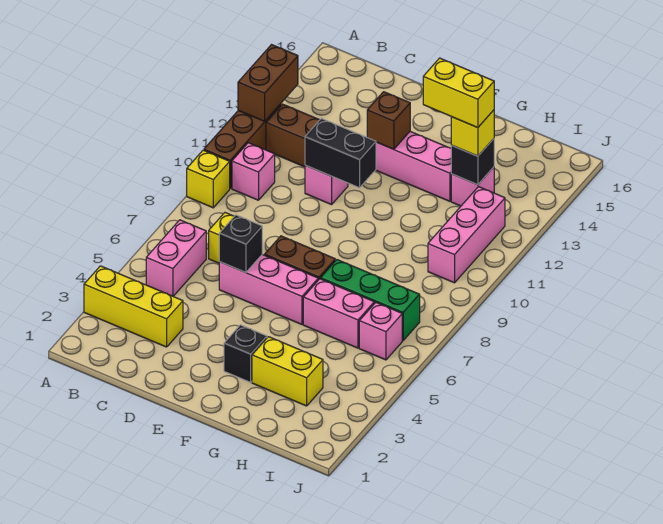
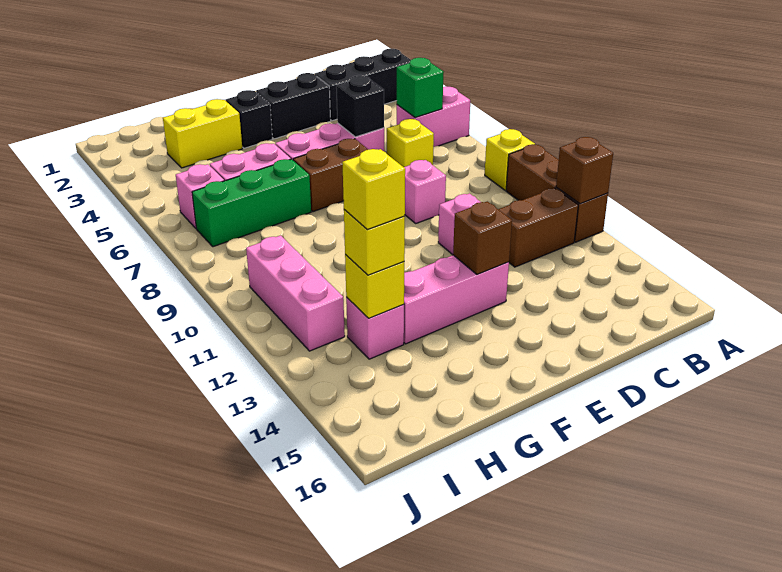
yellow brick A3:C3 level 1 -> black brick A3:C3 level 1
brown brick A12:A13 level 2 -> brown brick A12 level 2
pink brick B5:B6 level 1 -> pink brick A6:B6 level 1
none -> green brick B6 level 2
pink brick B10 level 1 -> pink brick D9 level 1
black brick D11:E11 level 2 -> black brick D3:E3 level 1
yellow brick G13:H13 level 4 -> yellow brick H13 level 4
black brick H13 level 2 -> yellow brick H13 level 2

